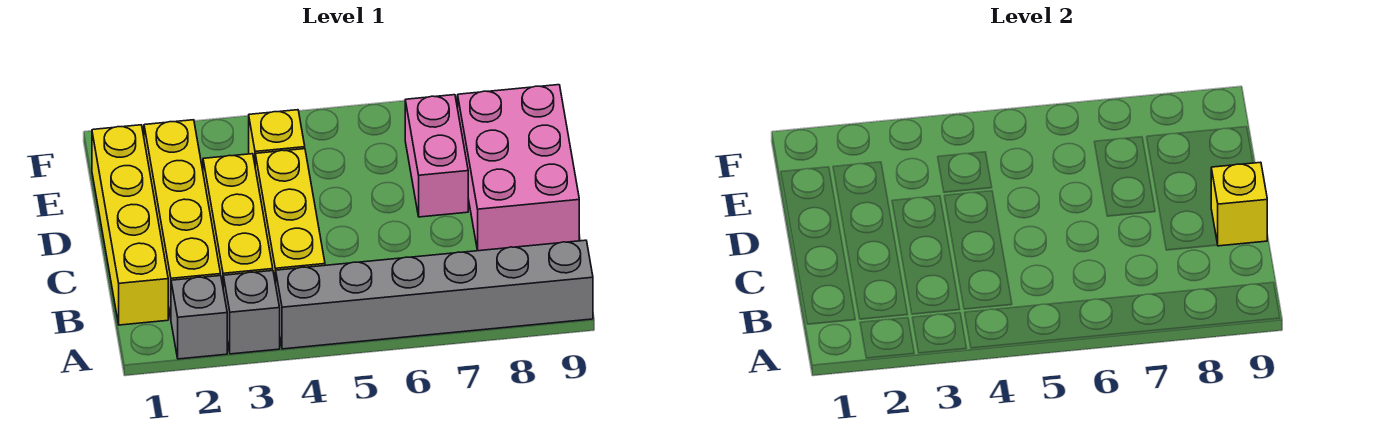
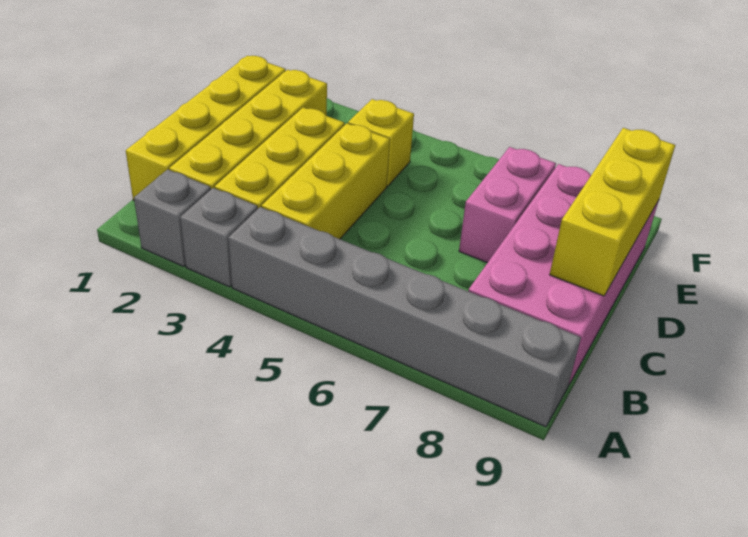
pink brick C8:E9 level 1 -> pink brick B8:E9 level 1
yellow brick C9 level 2 -> yellow brick C9:E9 level 2

